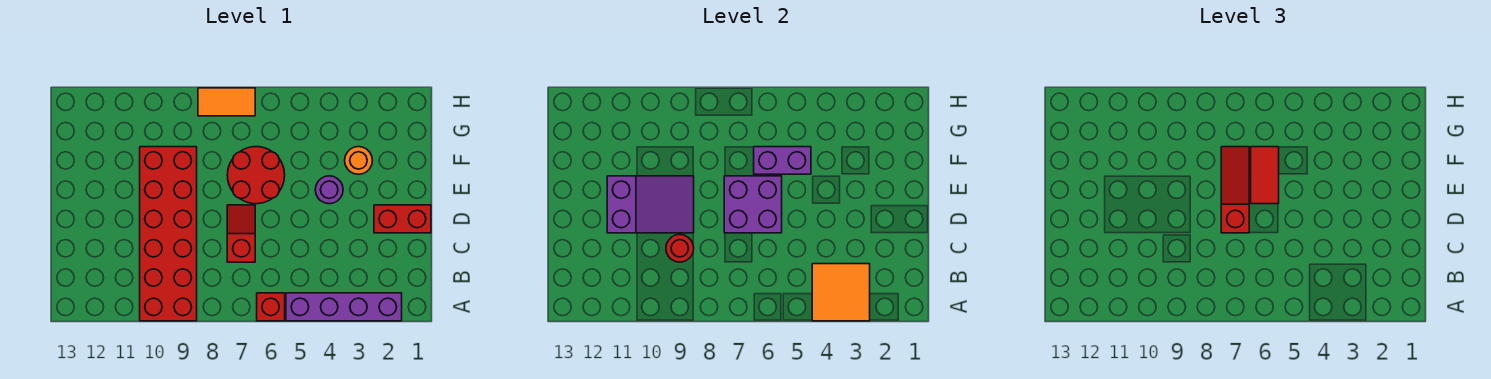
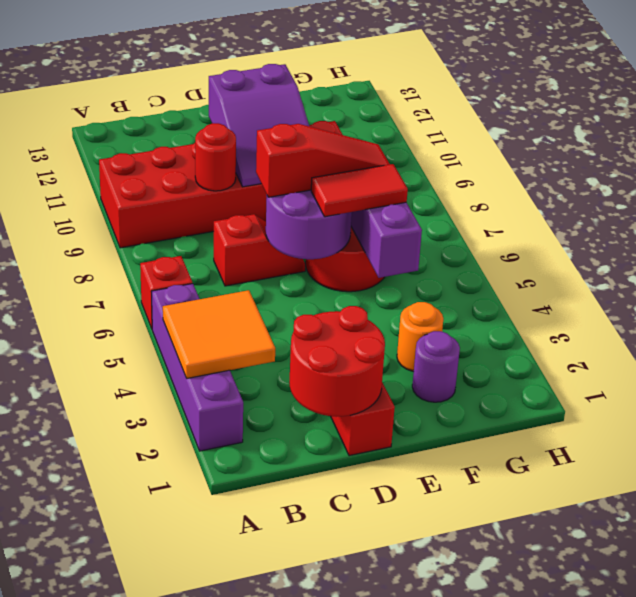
none -> red round brick C1:D2 level 2
purple brick D6:E7 level 2 -> purple round brick D6:E7 level 2
purple round brick E4 level 1 -> purple round brick F2 level 1
orange tile H7:H8 level 1 -> none

